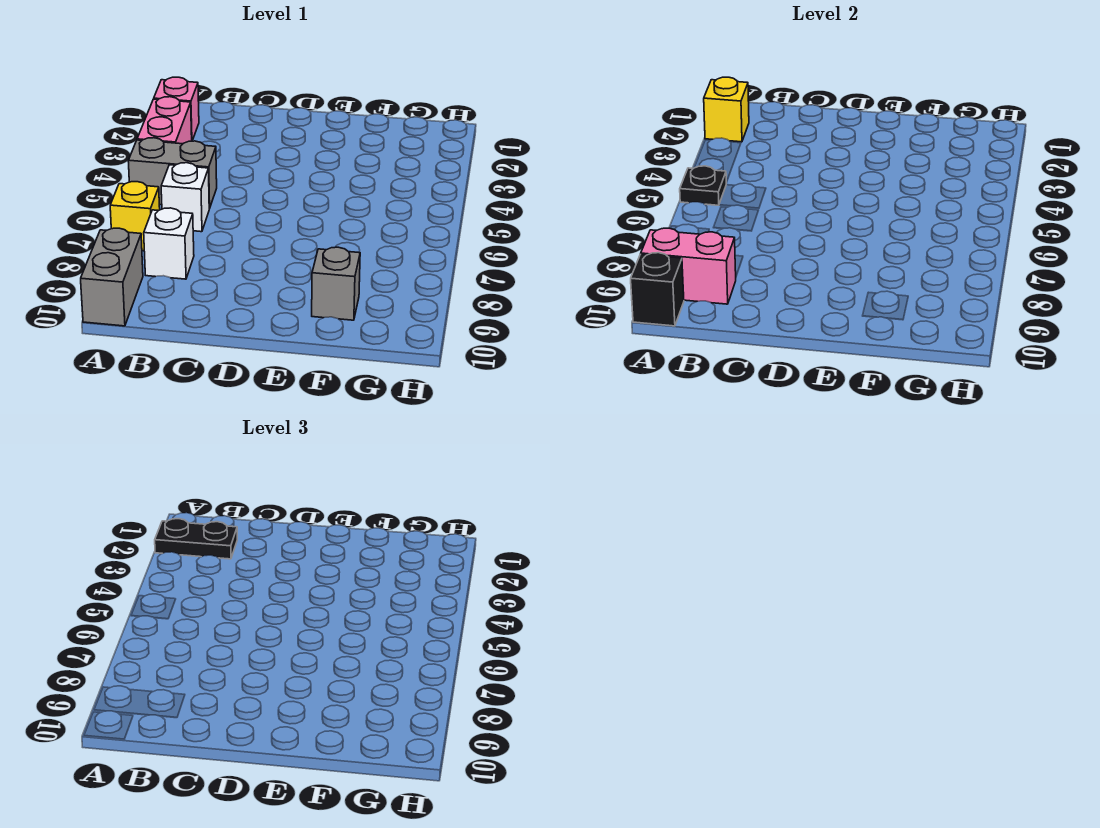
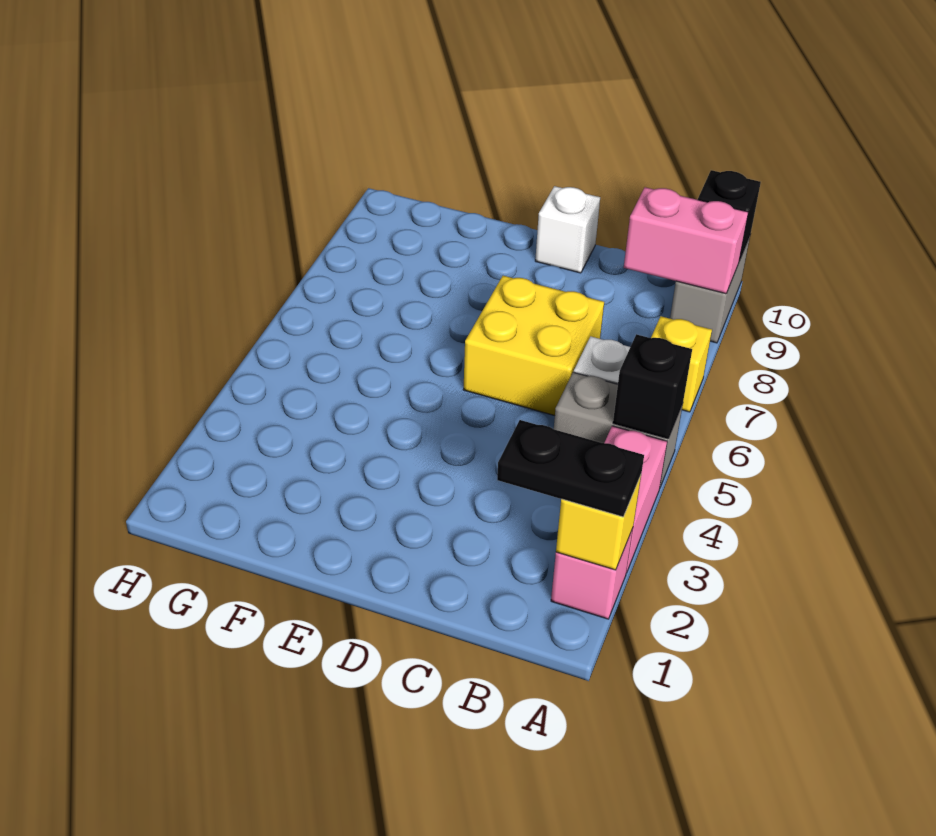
black plate A5 level 2 -> black brick A5 level 2
white brick B8 level 1 -> white brick D10 level 1
none -> yellow brick C6:D7 level 1
grey brick F9 level 1 -> none

